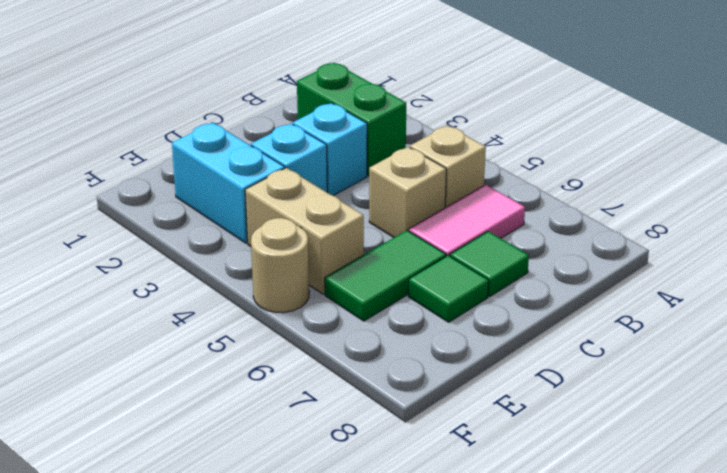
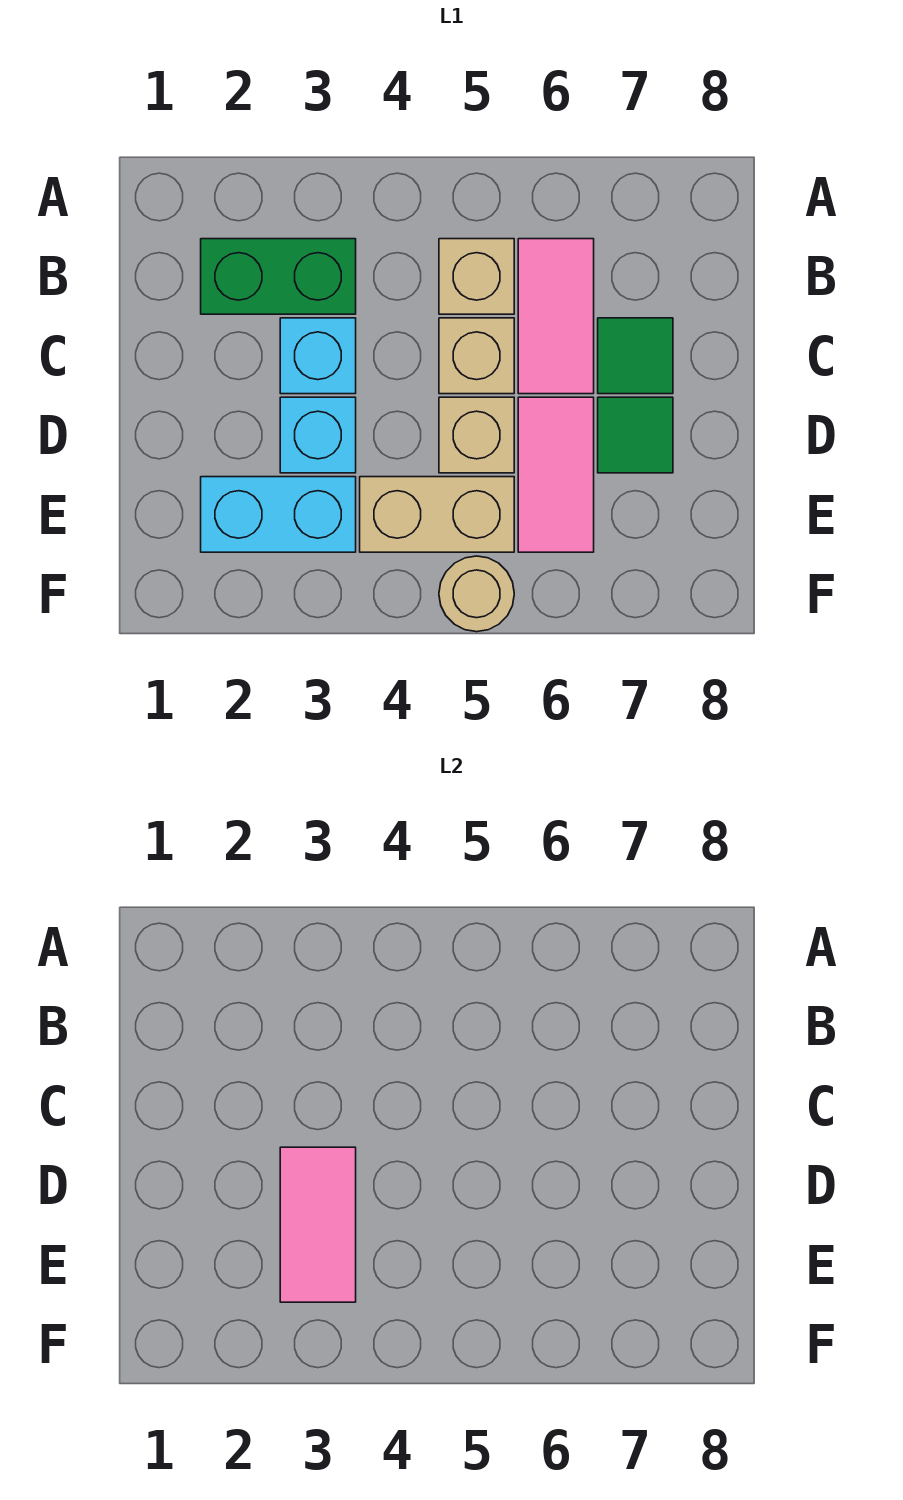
none -> pink tile D3:E3 level 2
none -> tan brick D5 level 1
green tile D6:E6 level 1 -> pink tile D6:E6 level 1

